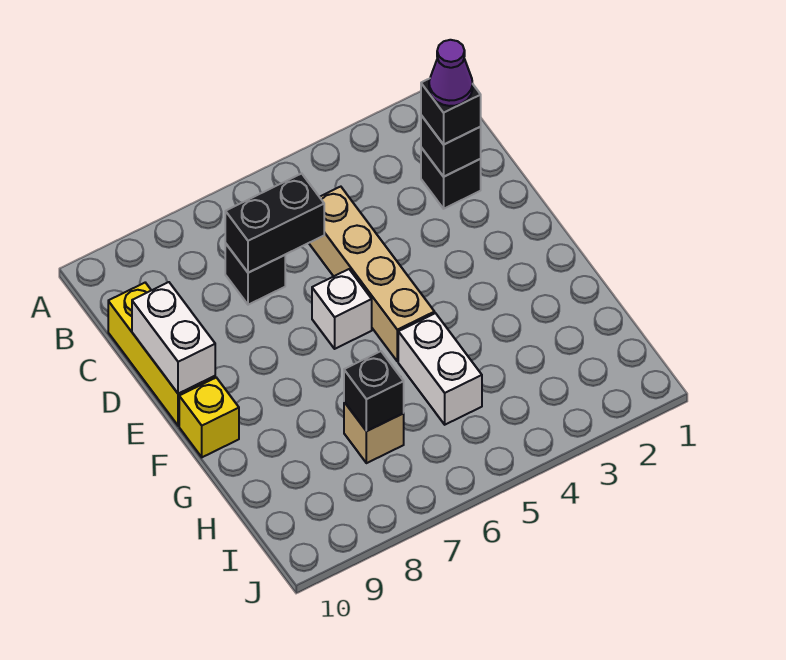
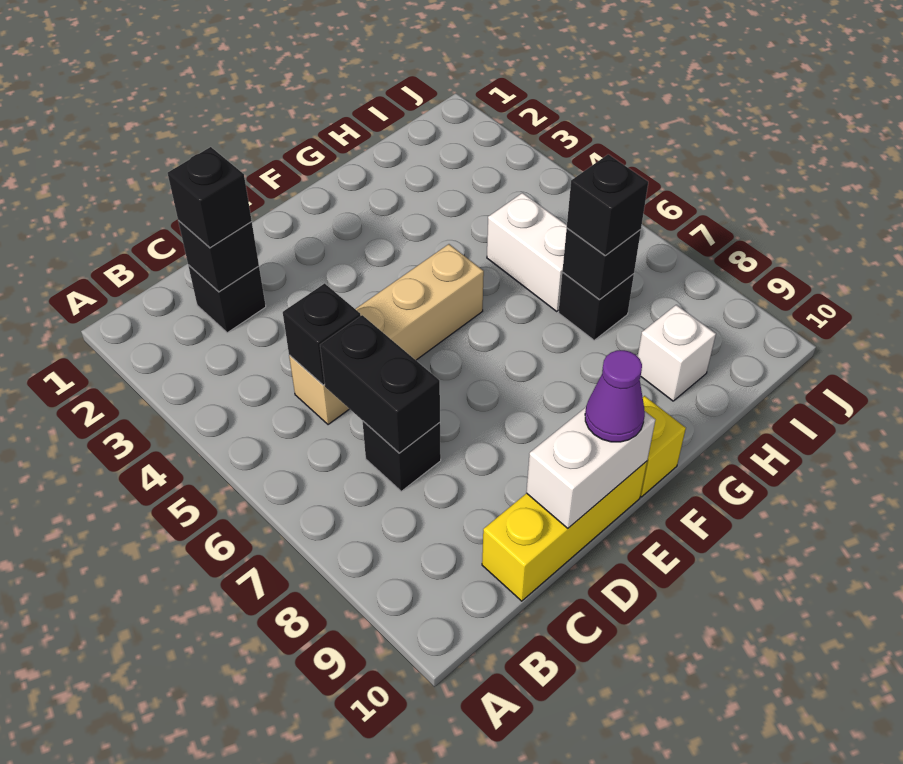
purple cone C2 level 4 -> purple cone E10 level 3
none -> black brick C5 level 2
white brick E6 level 1 -> white brick H9 level 1
white brick G5:H5 level 1 -> white brick H5:H6 level 1
tan brick H7 level 1 -> black brick H7 level 1
none -> black brick H7 level 3

